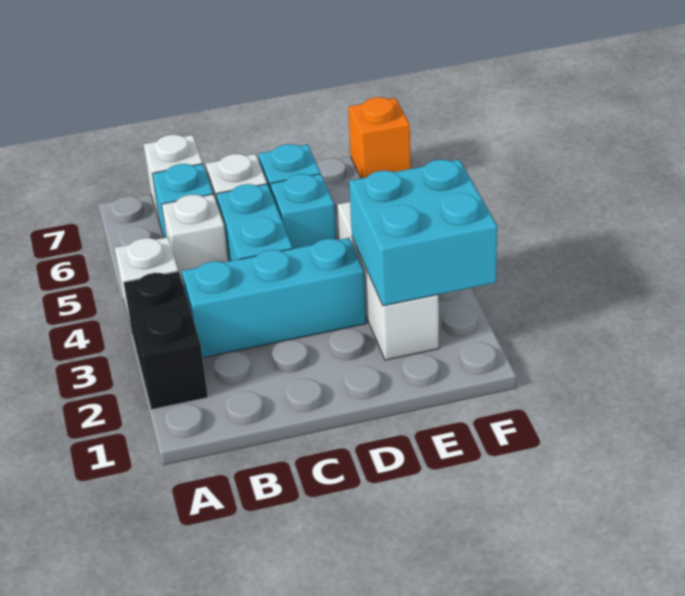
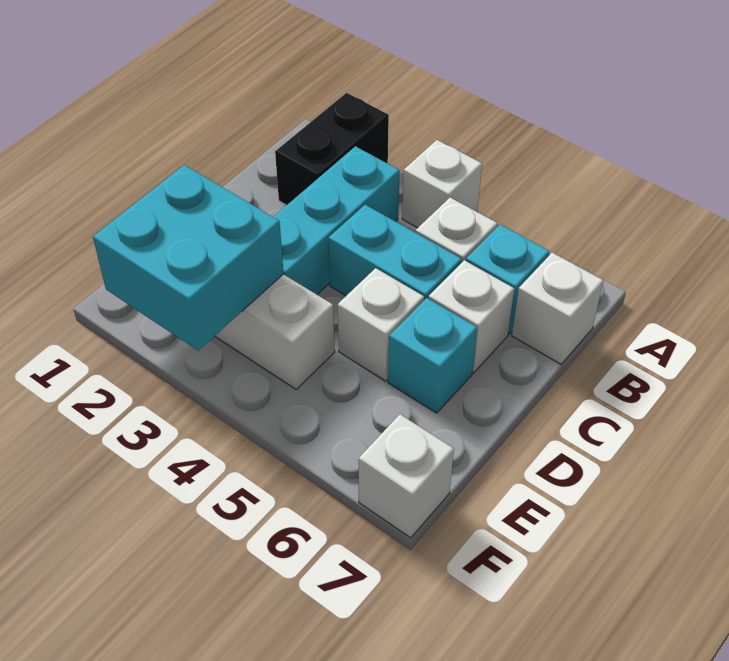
black brick A2:A3 level 1 -> black brick A2:B2 level 1
cyan brick D5 level 1 -> white brick D5 level 1
orange brick F7 level 1 -> white brick F7 level 1

